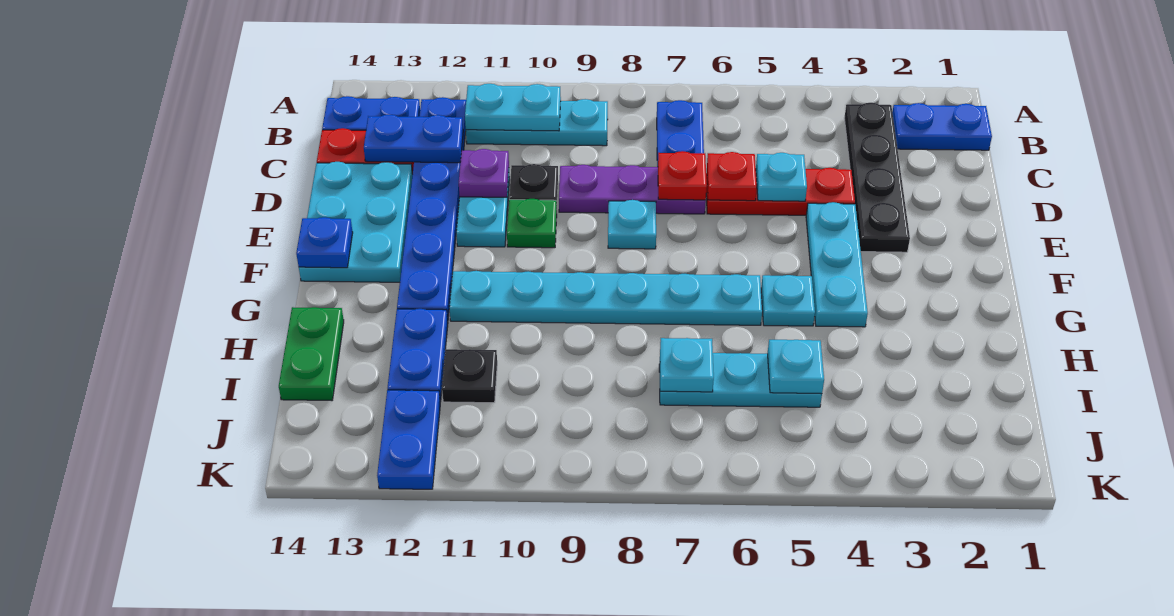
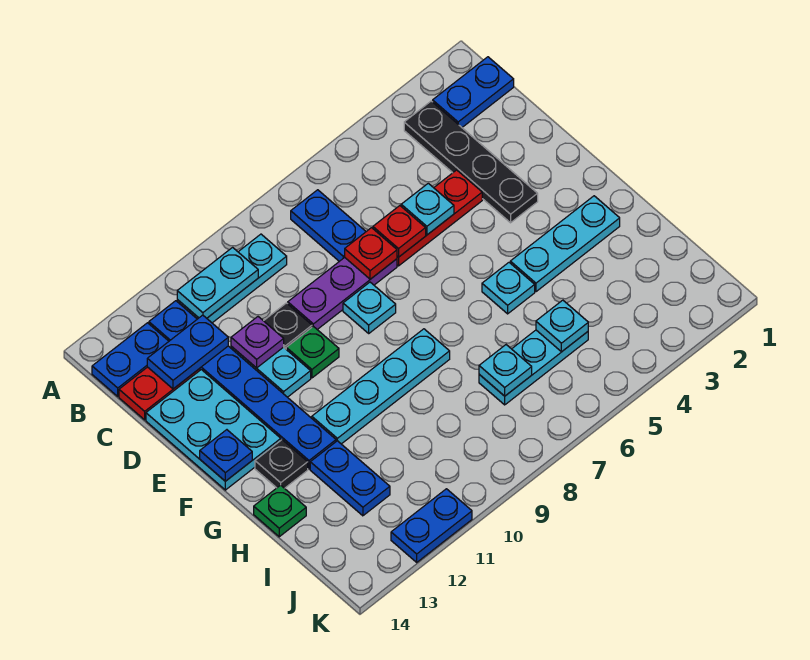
cyan plate E4:G4 level 1 -> cyan plate G2:G4 level 1
cyan plate G6:G11 level 1 -> cyan plate G8:G11 level 1
green plate H14:I14 level 1 -> green plate H14 level 1
black plate I11 level 1 -> black plate G13 level 1
blue plate J12:K12 level 1 -> blue plate K11:K12 level 1

